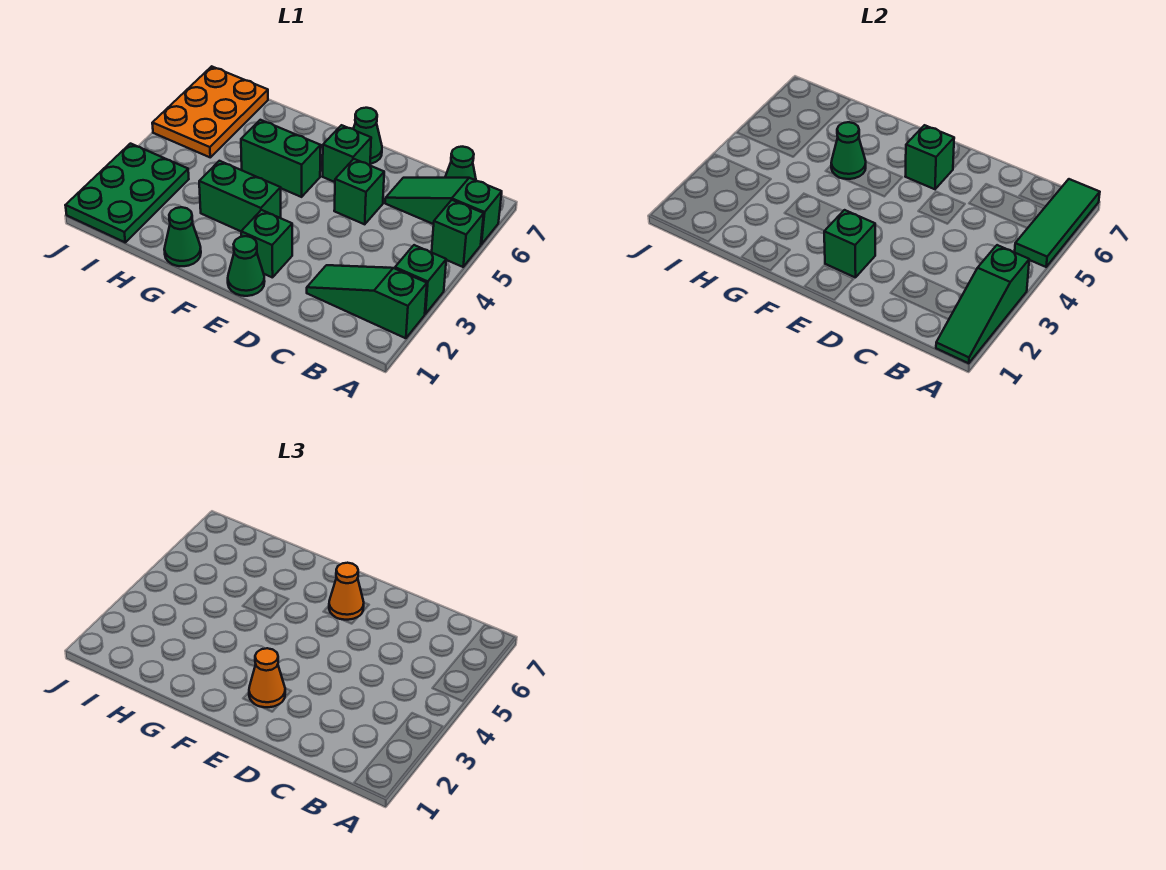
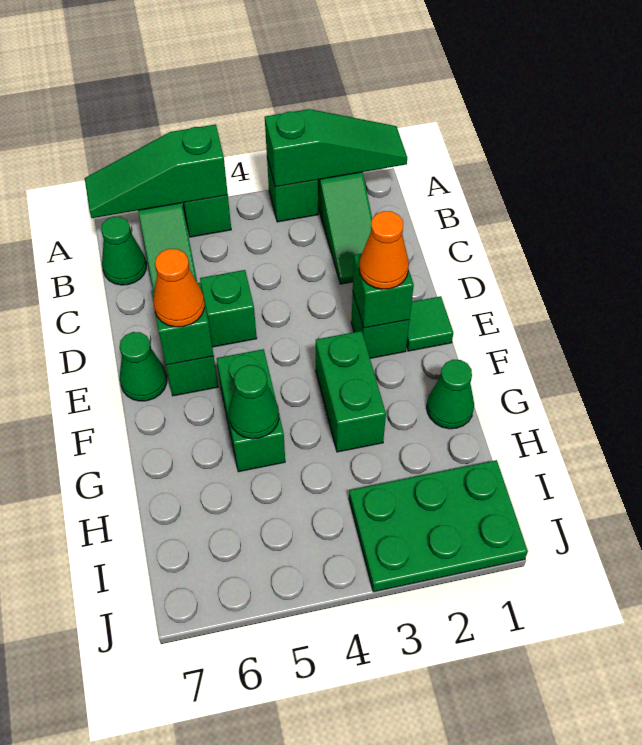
green tile A5:A7 level 2 -> green slope A5:A7 level 2 top 5
green cone E1 level 1 -> green tile E1 level 1
orange plate I5:J7 level 1 -> none

